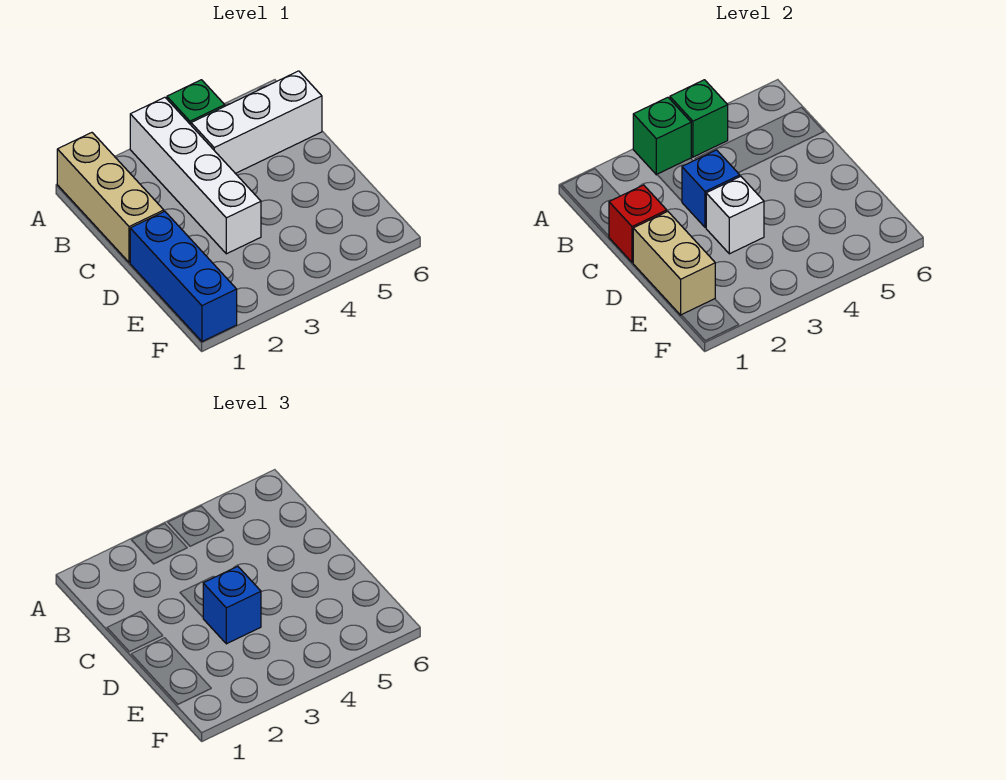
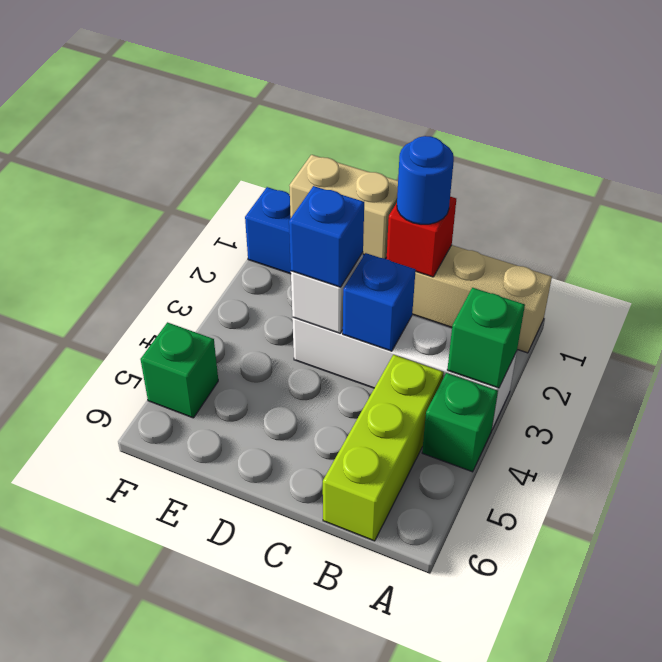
green brick A4 level 2 -> green brick F5 level 1
white brick B4:B6 level 1 -> lime brick B4:B6 level 1
none -> blue round brick C1 level 3

